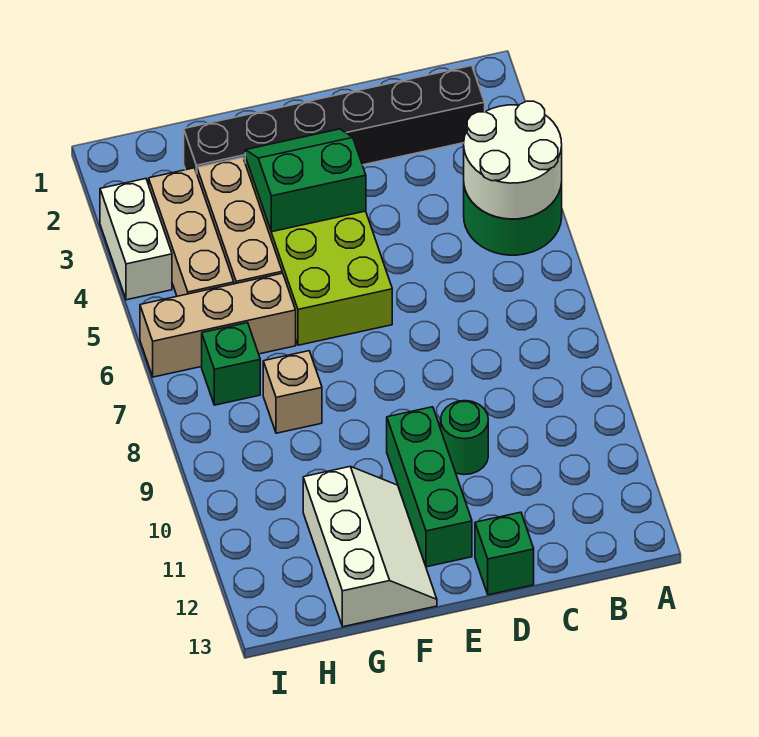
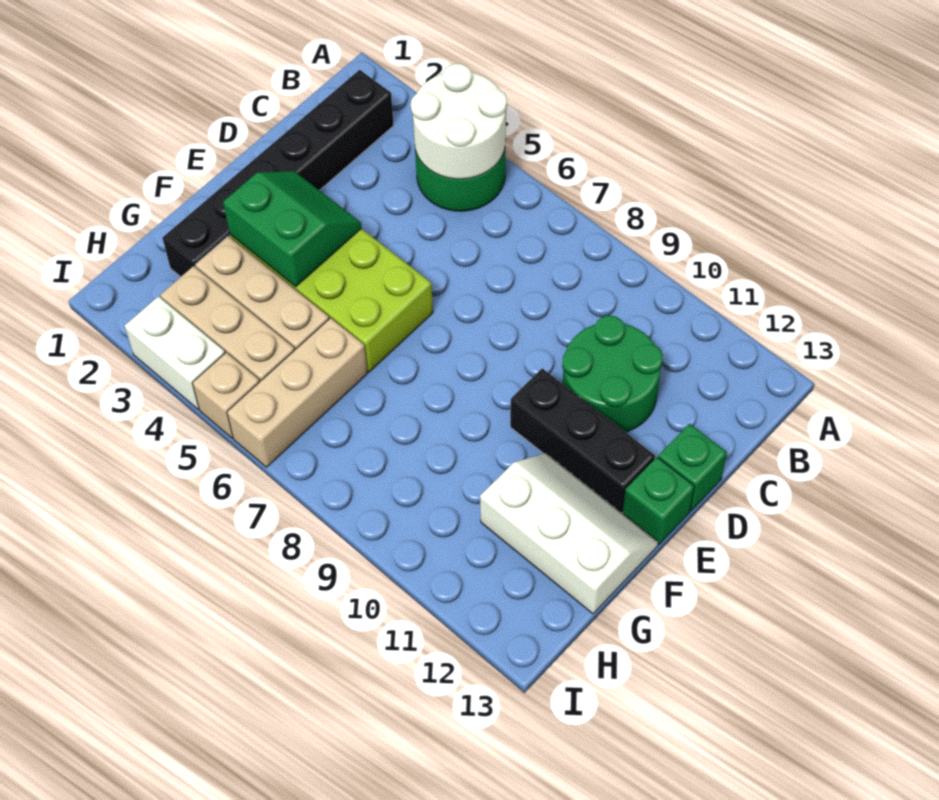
green round brick D10 level 1 -> green round brick C10:D11 level 1
green slope E3:F4 level 2 top 4 -> green slope E3:F4 level 2 top F
green brick E10:E12 level 1 -> black brick E10:E12 level 1
tan brick G8 level 1 -> tan brick I5 level 1
green brick H7 level 1 -> green brick E13 level 1

